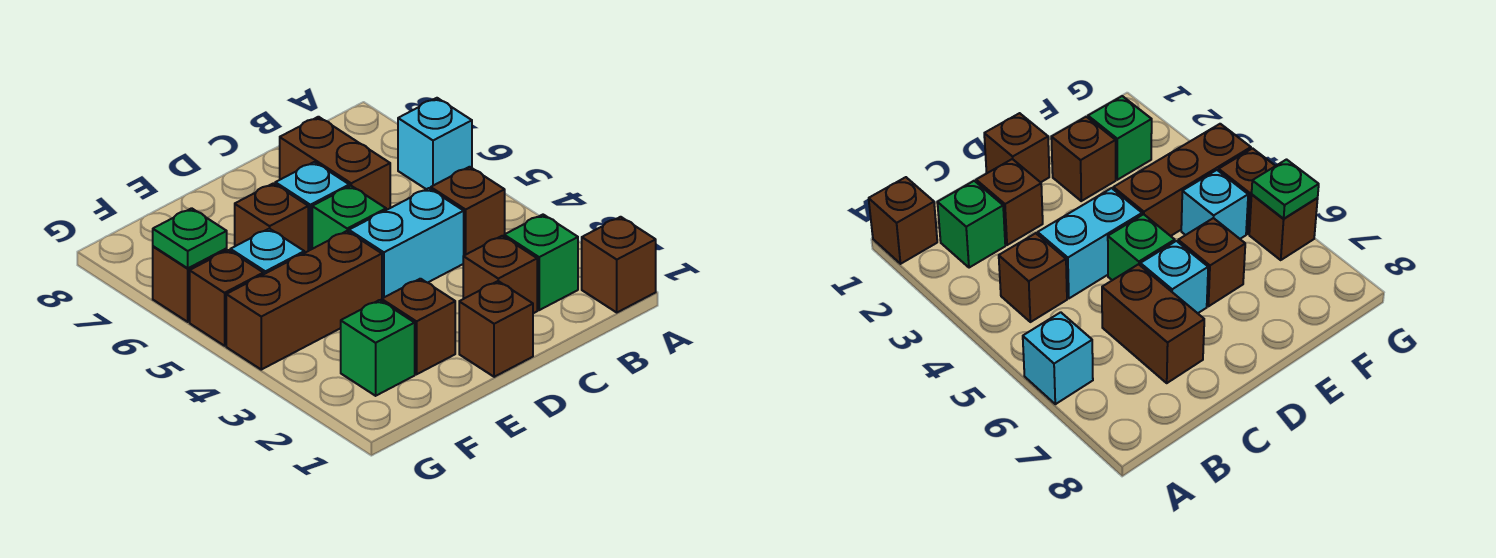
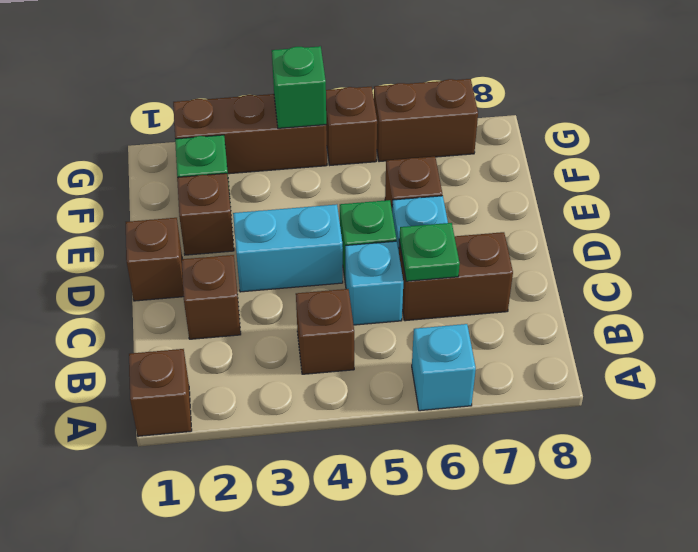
green brick B2 level 1 -> green brick G4 level 2
cyan brick C4:D4 level 1 -> cyan brick D3:D4 level 1
brown brick E4:G4 level 1 -> brown brick G2:G4 level 1
cyan brick F5 level 1 -> cyan brick C5 level 1
brown brick G6 level 1 -> brown brick G6:G7 level 1
green plate G6 level 2 -> green plate C6 level 2

